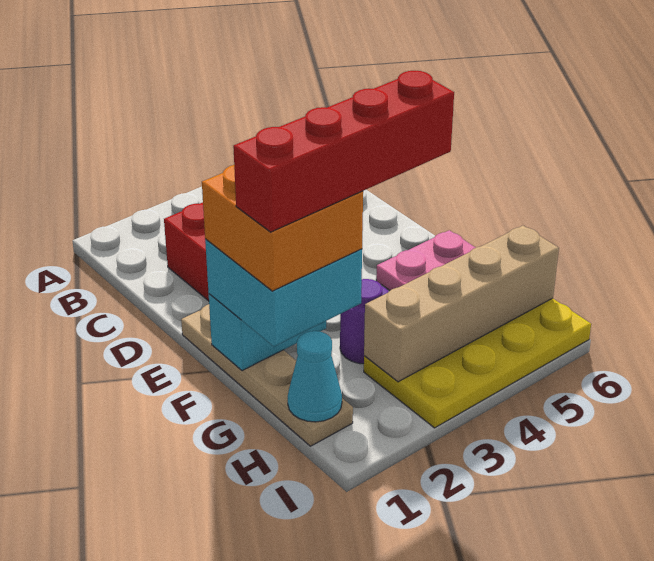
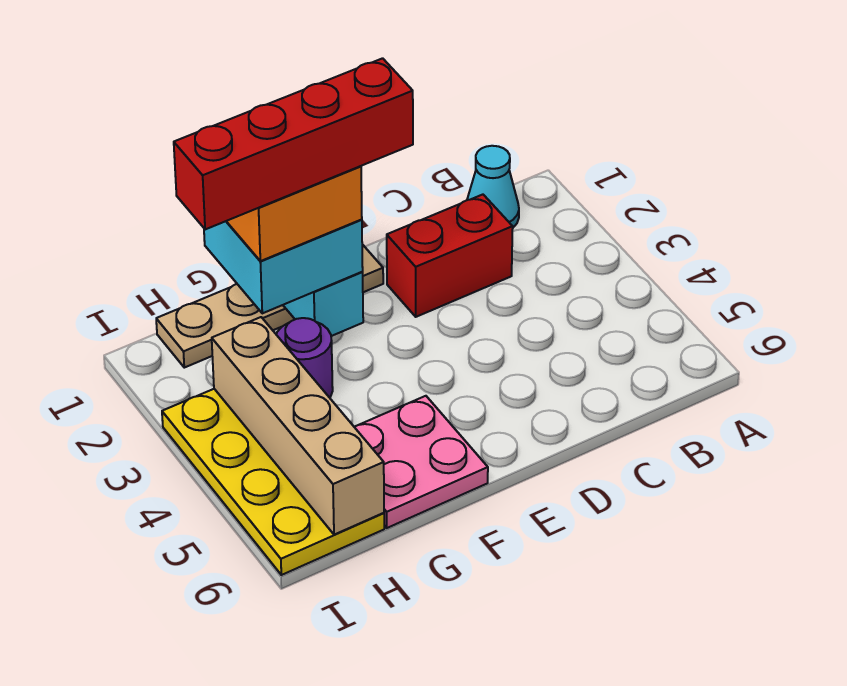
red brick G1:G4 level 5 -> red brick E2:H2 level 5
cyan cone H1 level 2 -> cyan cone B1 level 1

